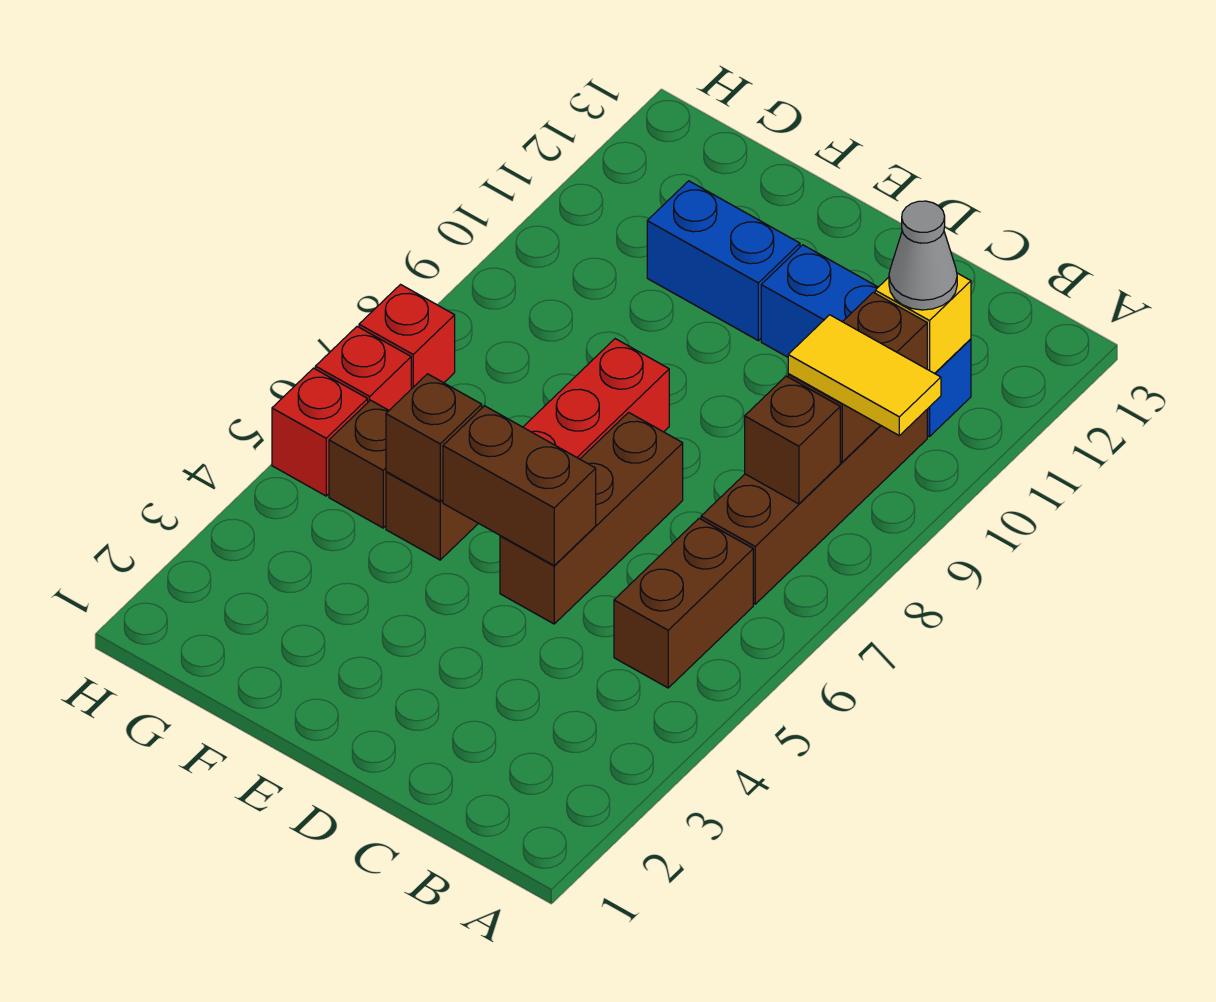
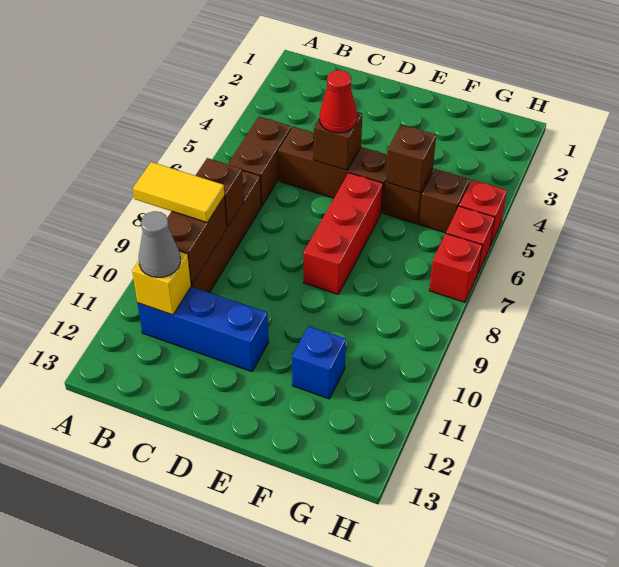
brown brick D5:D7 level 1 -> brown brick C5:E5 level 1
brown brick D5:E5 level 2 -> brown brick D5 level 2
none -> red cone D5 level 3
blue brick E11:F11 level 1 -> blue brick F11 level 1

